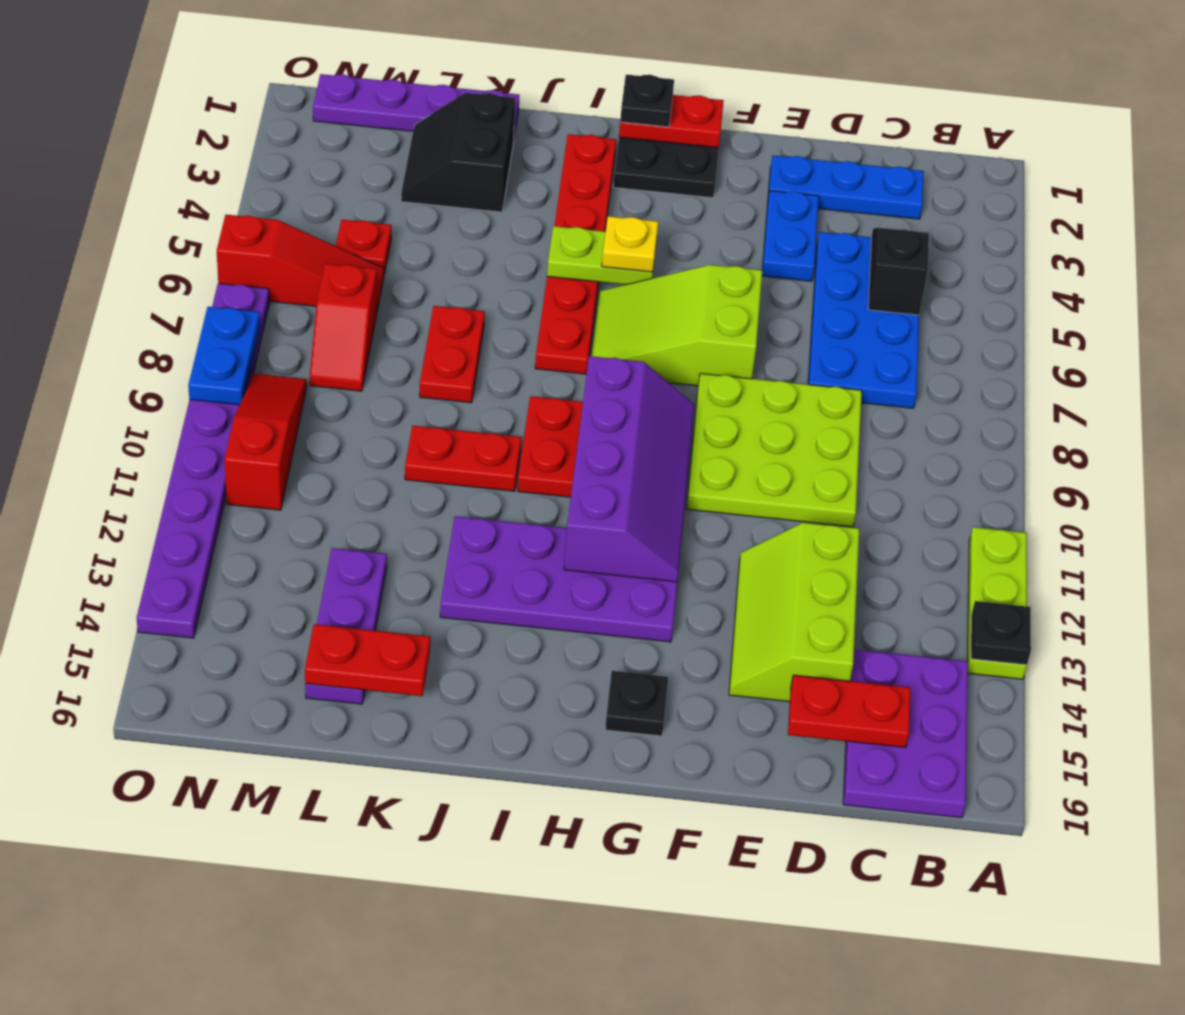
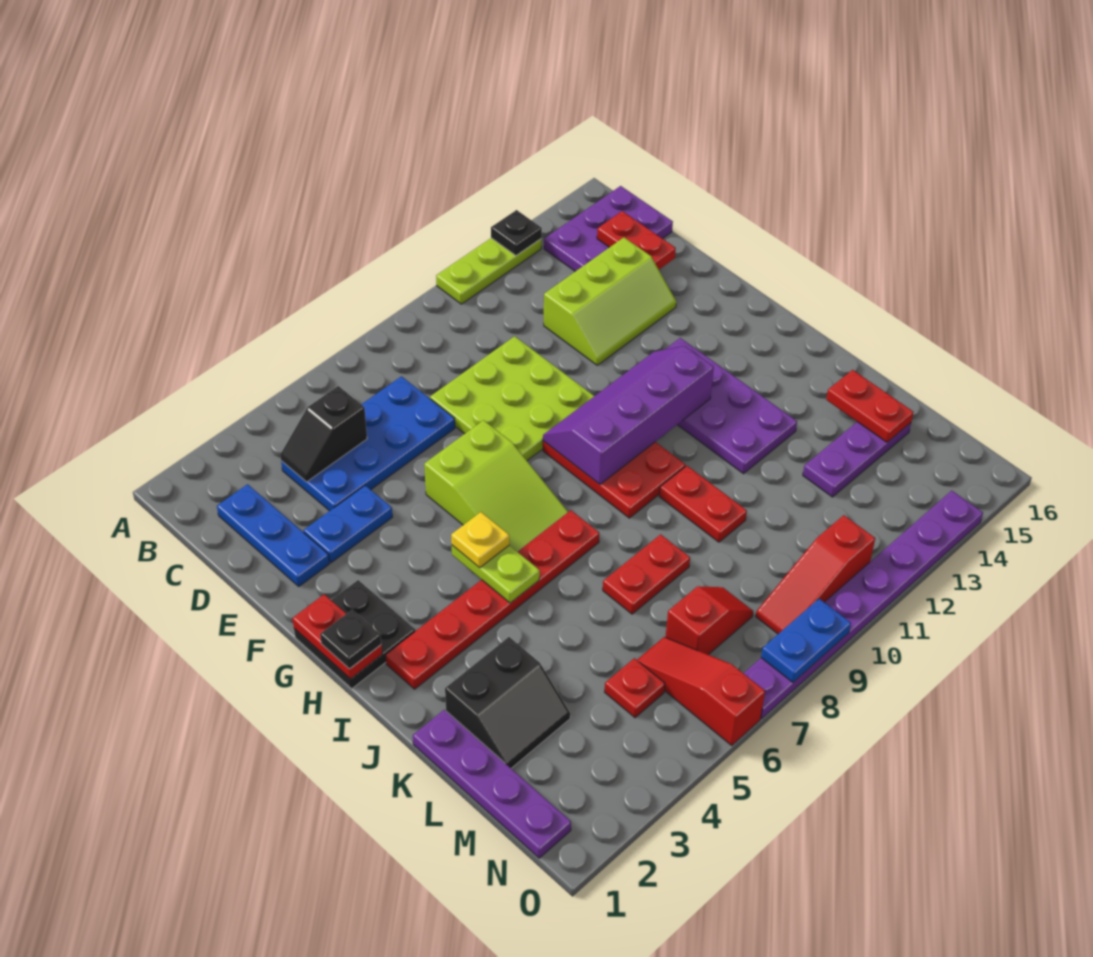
black plate G15 level 1 -> none

